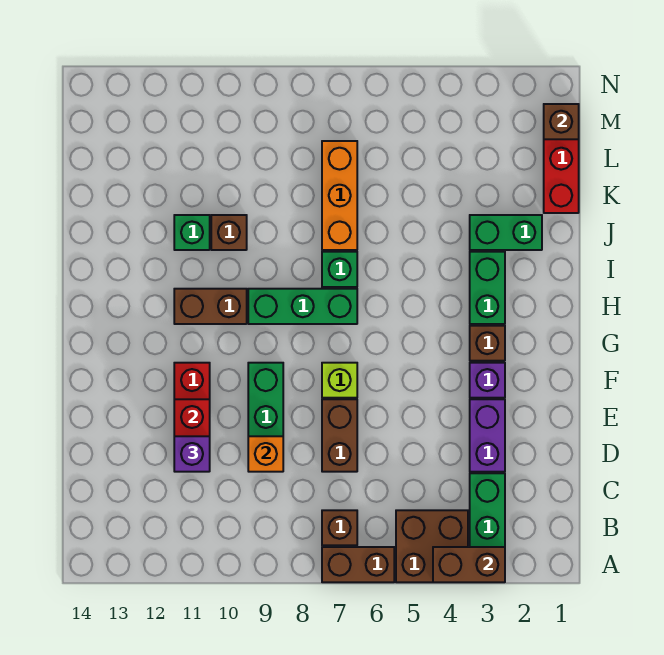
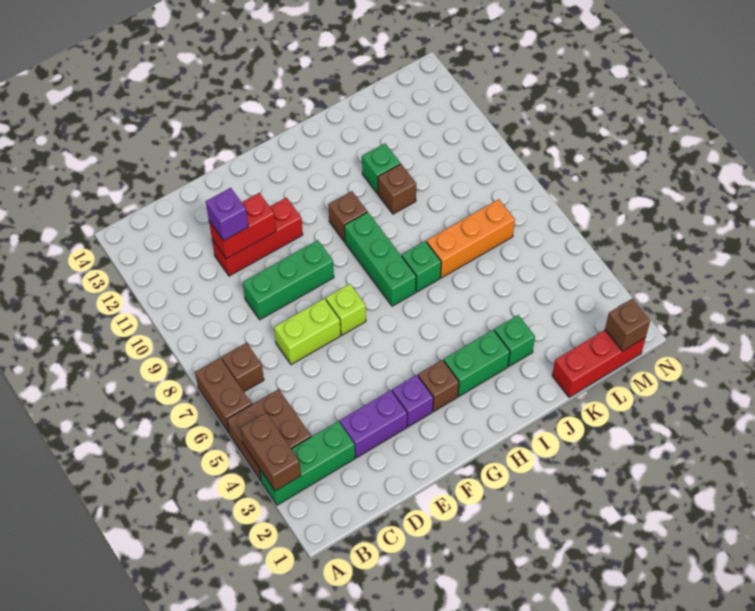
brown brick D7:E7 level 1 -> lime brick D7:E7 level 1
orange brick D9 level 2 -> none
brown brick H10:H11 level 1 -> brown brick H10 level 1
green brick J2:J3 level 1 -> green brick J3 level 1

